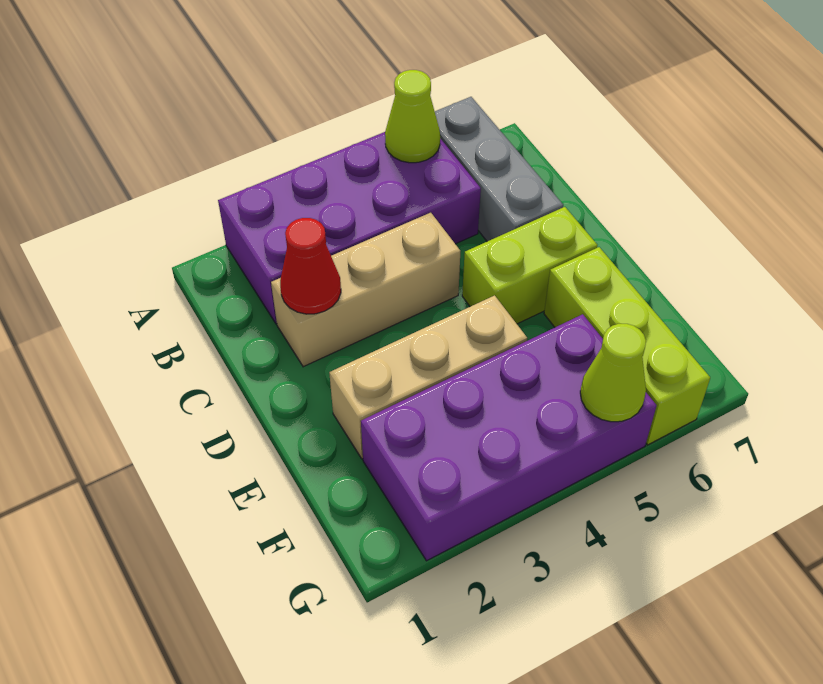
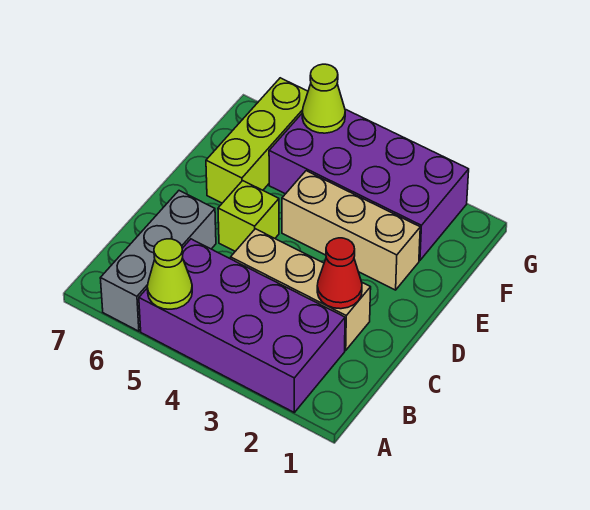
lime brick D5:D6 level 1 -> lime brick D5 level 1

